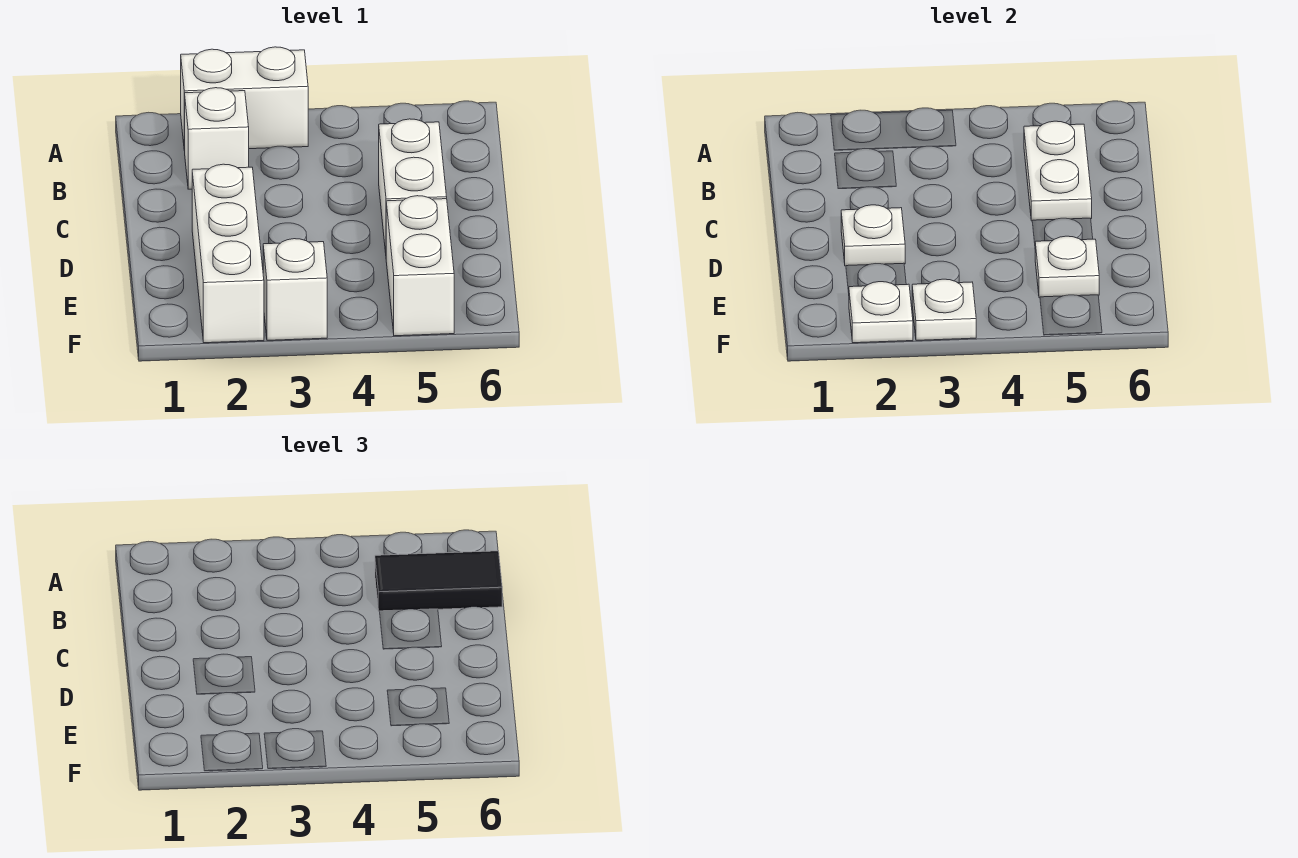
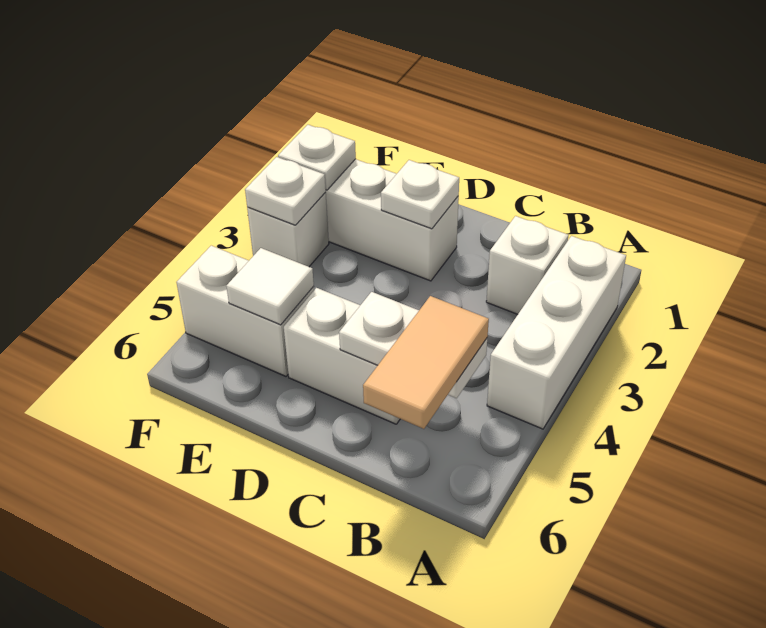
white brick A2:A3 level 1 -> white brick A2:A4 level 1
black tile B5:B6 level 3 -> tan tile B5:B6 level 3
white plate E5 level 2 -> white tile E5 level 2

